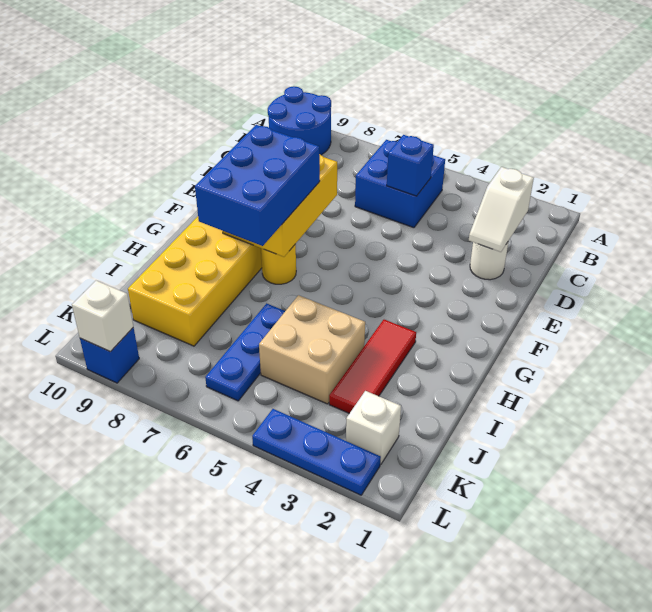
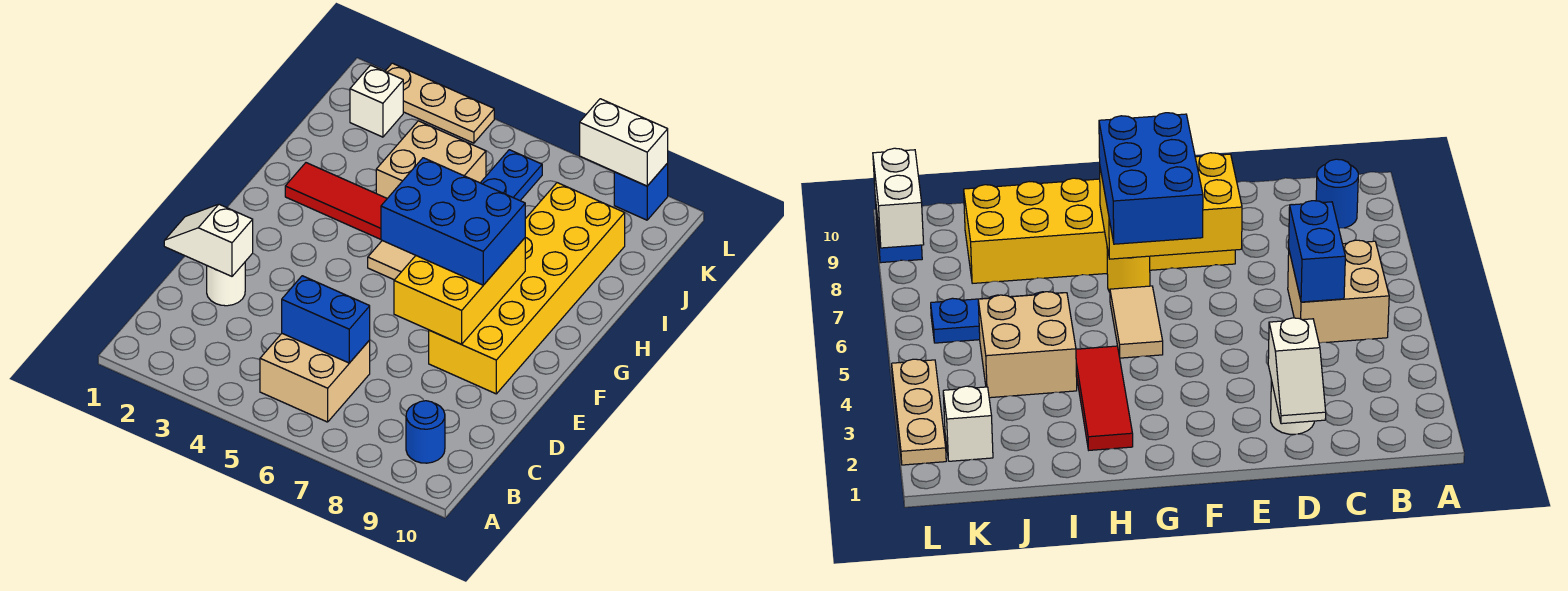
blue round brick A9:B10 level 1 -> blue round brick B9 level 1
blue brick B5:C6 level 1 -> tan brick B5:C6 level 1
white slope C2:D2 level 2 top C -> white slope D1:D2 level 2 top 2
blue brick C5 level 2 -> blue brick C5:C6 level 2
blue brick F7:H8 level 3 -> blue brick F6:G8 level 3
none -> tan tile G5:G6 level 1
red tile H3:J3 level 1 -> red tile H2:H4 level 1
blue plate L2:L4 level 1 -> tan plate L2:L4 level 1
white brick L9 level 2 -> white brick L8:L9 level 2

